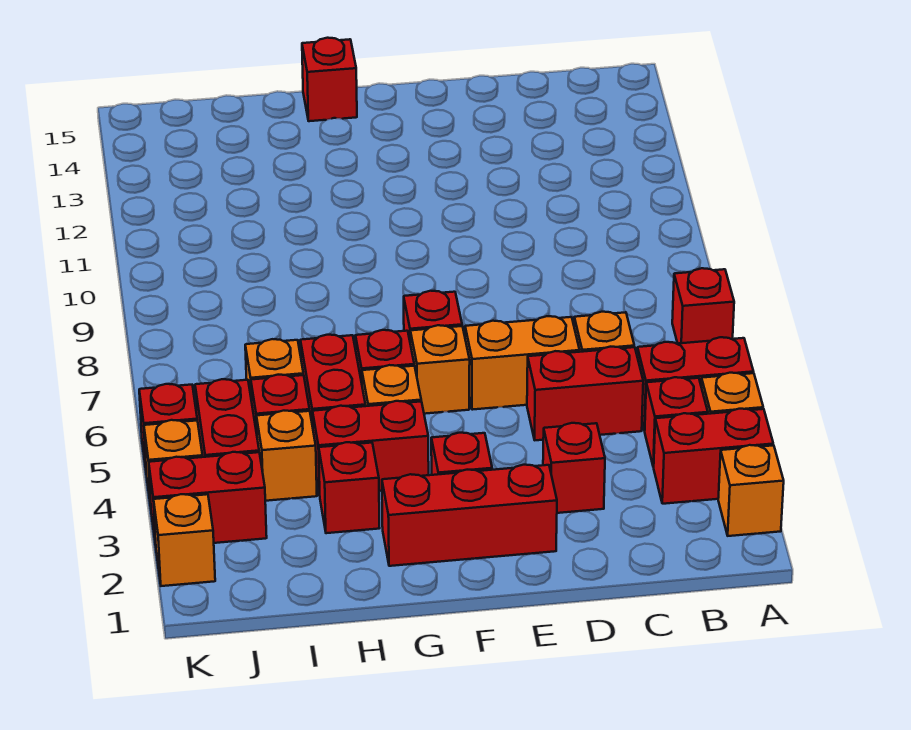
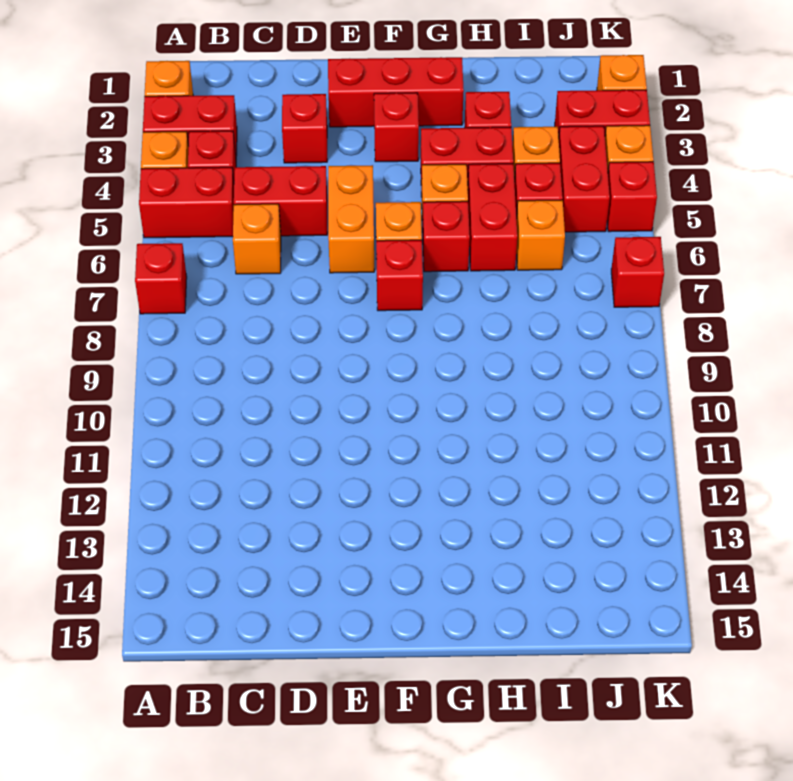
orange brick D6:E6 level 1 -> orange brick E5:E6 level 1
red brick G15 level 1 -> red brick K7 level 1

